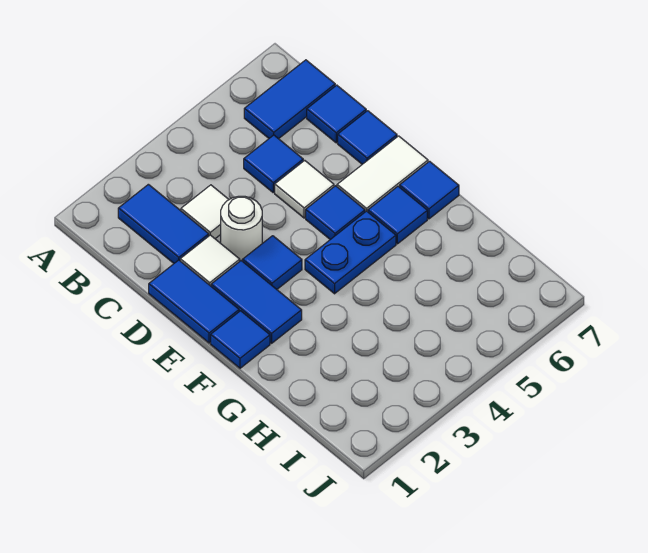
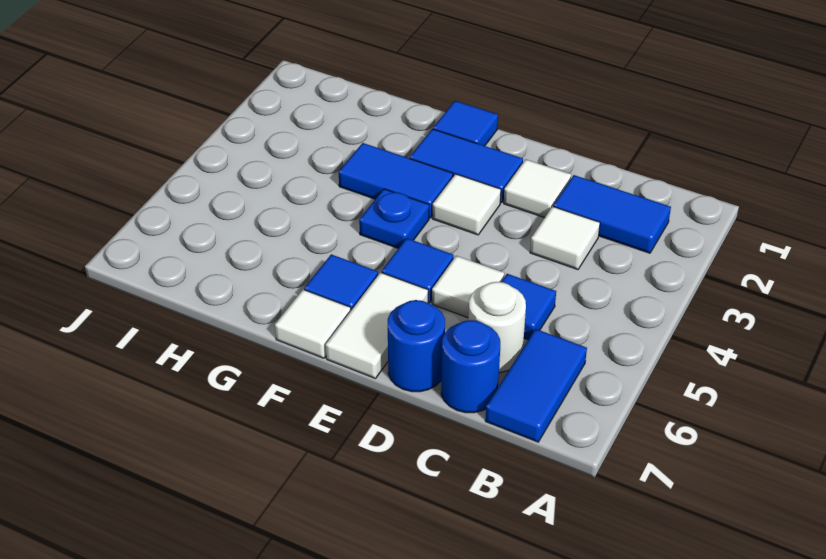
blue tile C7 level 1 -> blue round brick C7 level 1
blue tile D1:E1 level 1 -> blue tile F3:G3 level 1
white round brick D3 level 1 -> white round brick C6 level 1
blue tile D7 level 1 -> blue round brick D7 level 1
blue tile E3 level 1 -> white tile E3 level 1
blue plate F4:F5 level 1 -> blue plate F4 level 1
blue tile F7 level 1 -> white tile F7 level 1

